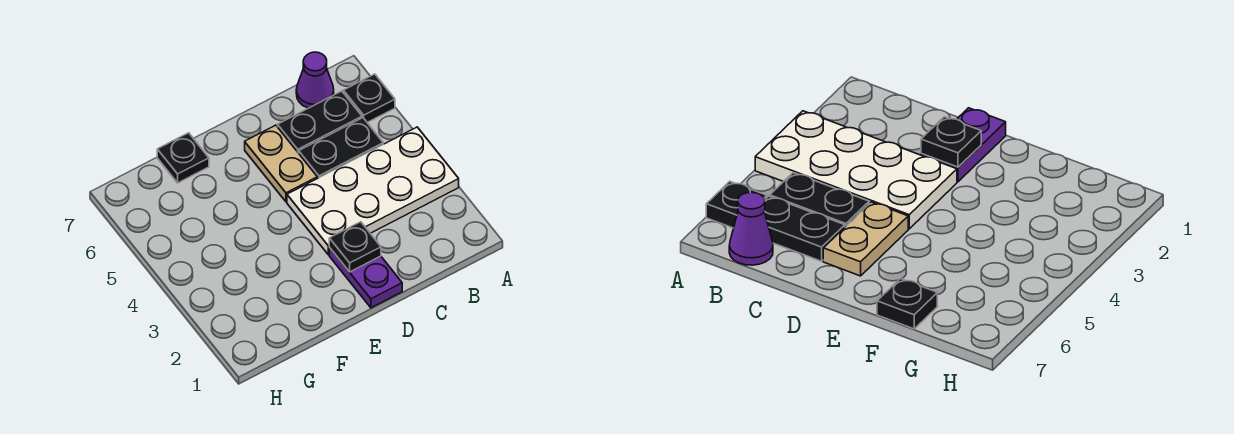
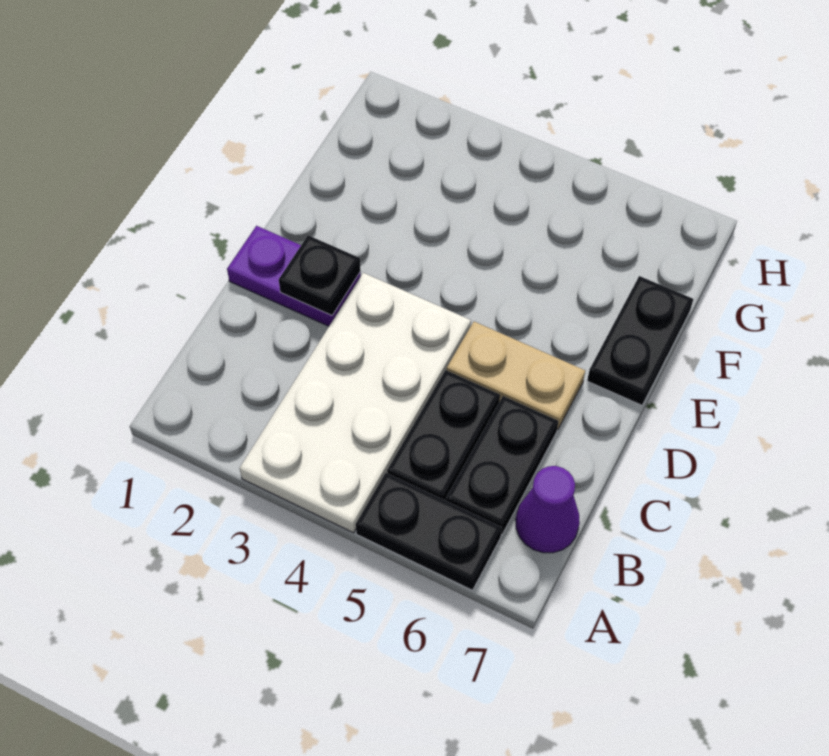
black plate A6 level 1 -> black plate A5:A6 level 1
black plate F7 level 1 -> black plate E7:F7 level 1

